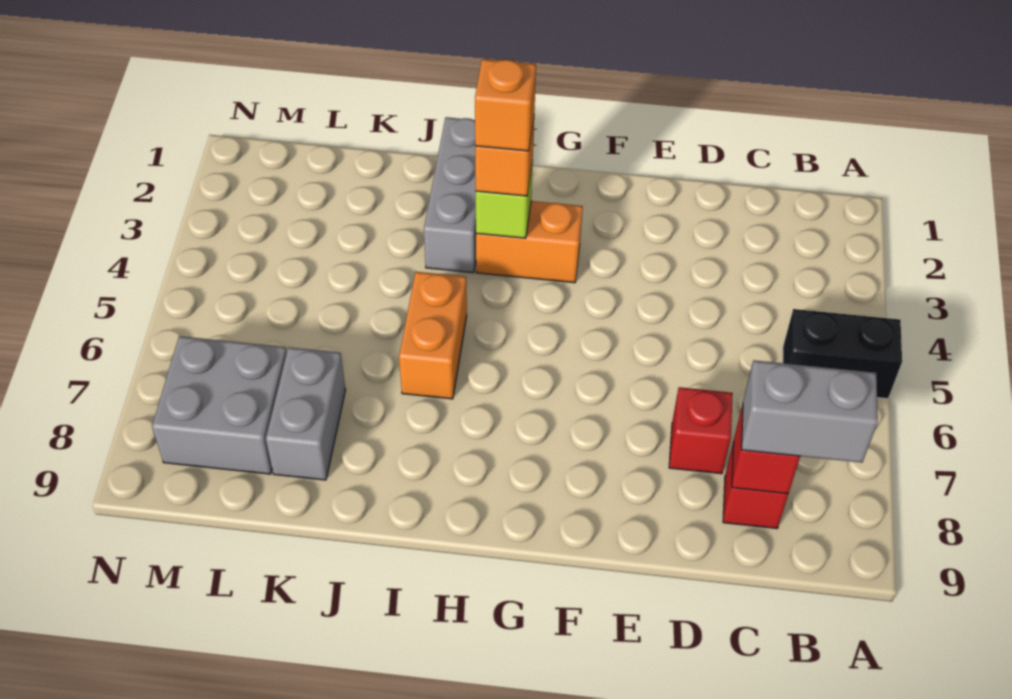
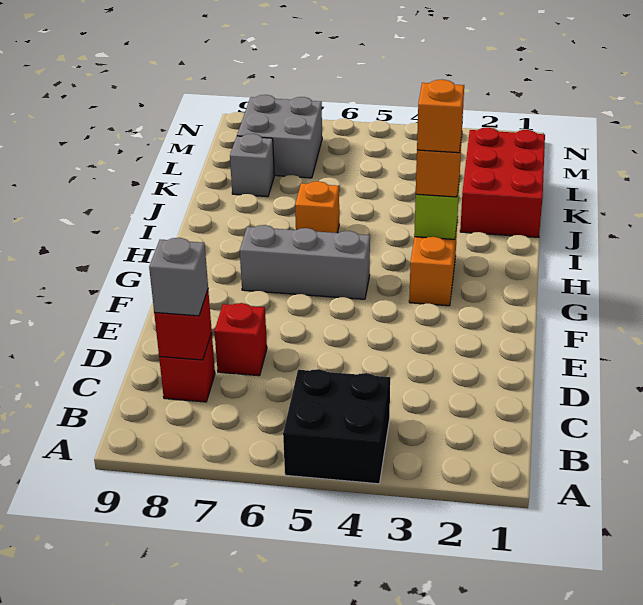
black brick A5:B5 level 1 -> black brick A4:B5 level 1
grey brick B8:C8 level 3 -> grey brick C8 level 3
grey brick I1:I3 level 1 -> grey brick G5:G7 level 1
orange brick I5:I6 level 1 -> orange brick I6 level 1
none -> red brick J1:L2 level 1
grey brick K7:K8 level 1 -> grey brick K8 level 1

